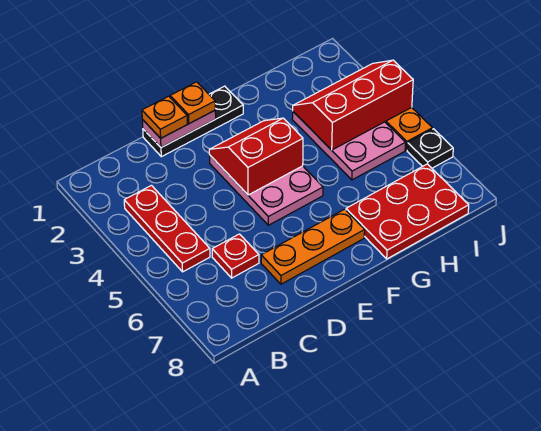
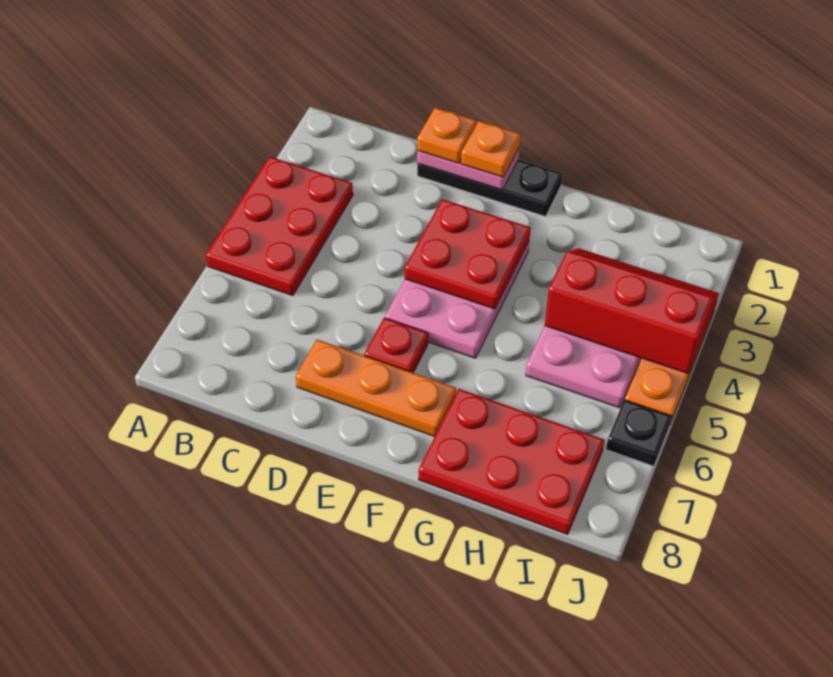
red plate B3:B5 level 1 -> red plate A3:B5 level 1
red plate C6 level 1 -> red plate E6 level 1
red slope E3:F4 level 2 top 4 -> red plate E3:F4 level 2

